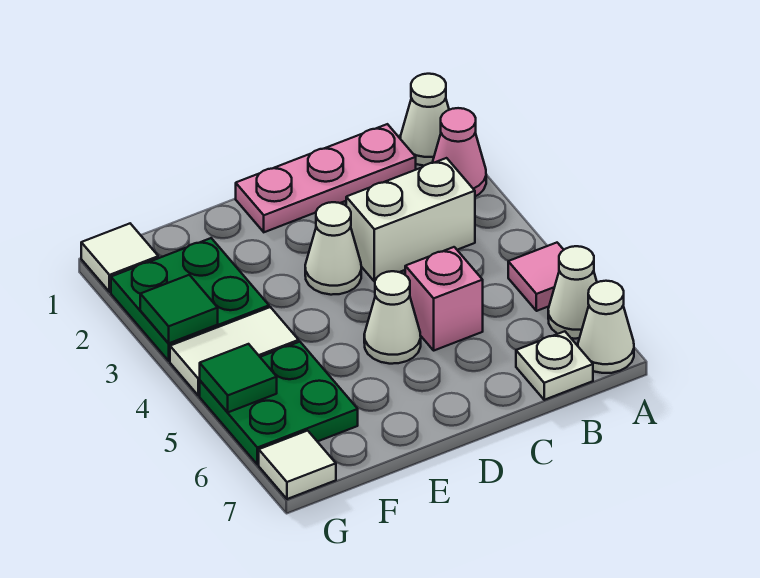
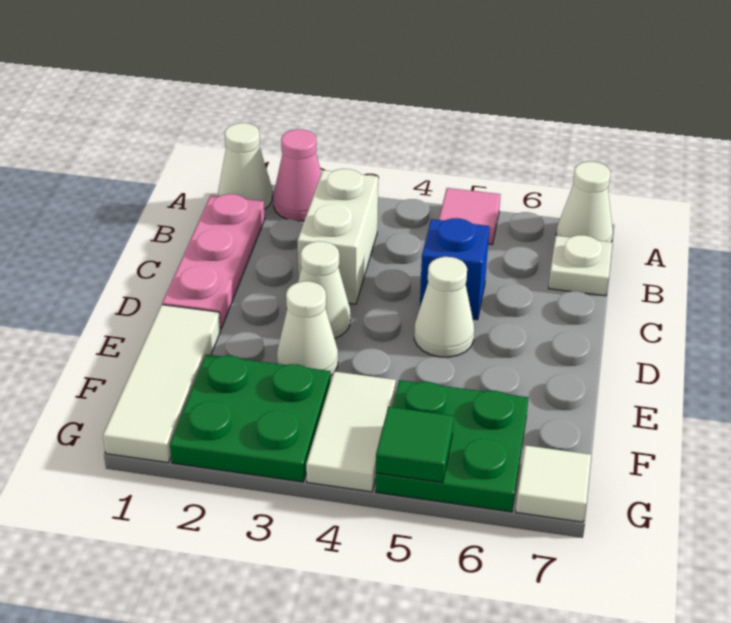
white cone A6 level 1 -> white cone E3 level 1
pink brick C5 level 1 -> blue brick C5 level 1
white tile G1 level 1 -> white tile E1:G1 level 1
green tile G3 level 2 -> none

